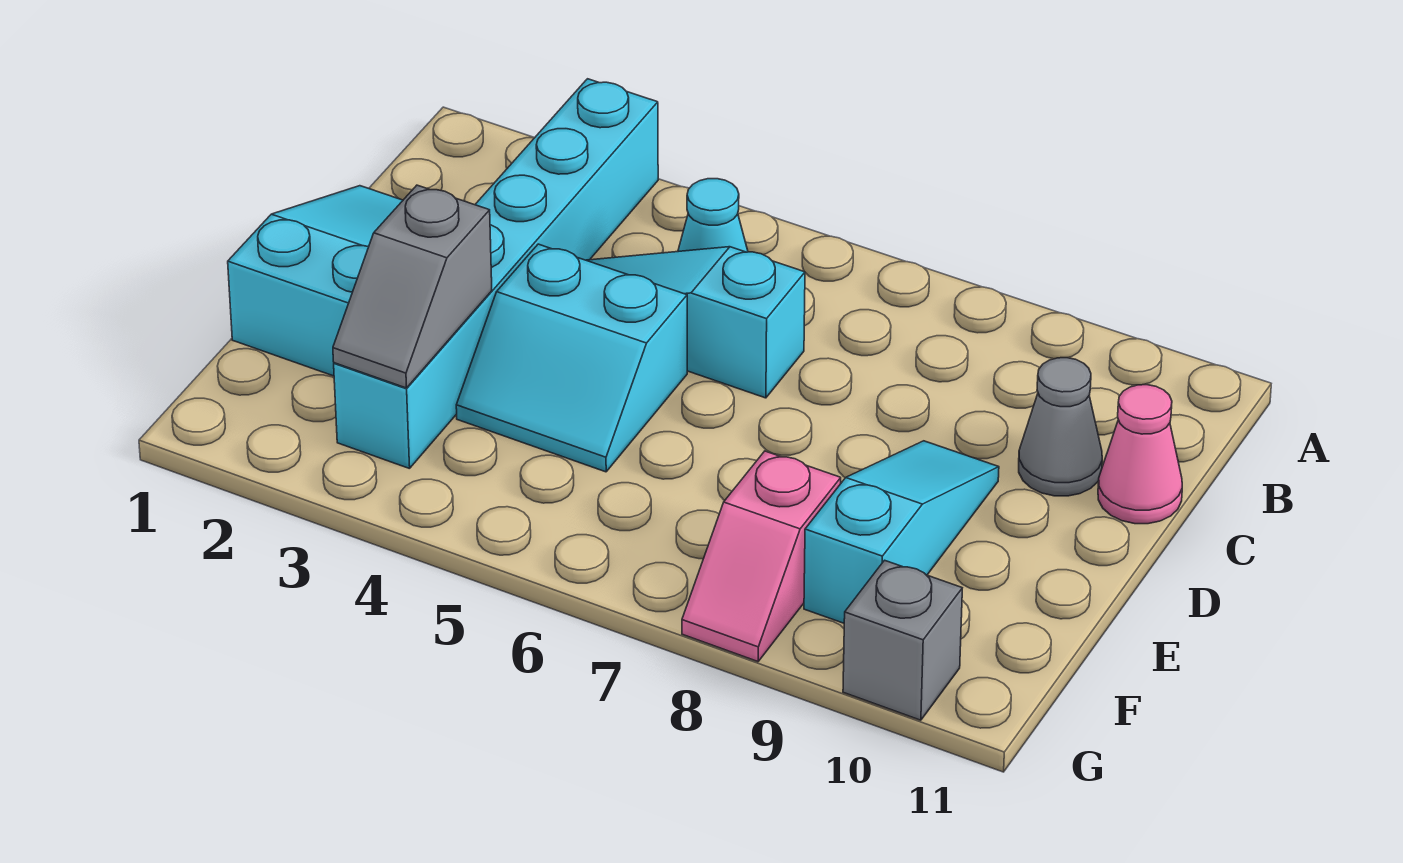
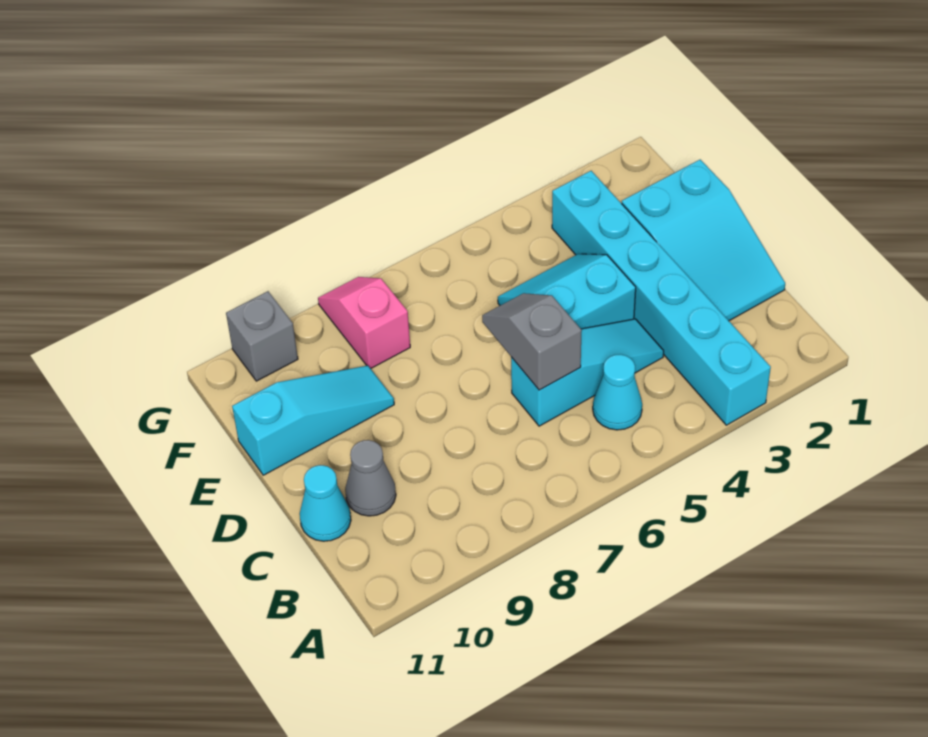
pink cone C11 level 1 -> cyan cone C11 level 1
cyan slope D9:F9 level 1 top F -> cyan slope E9:E11 level 1 top 11
grey slope E3:F3 level 2 top E -> grey slope C6:D6 level 2 top C

